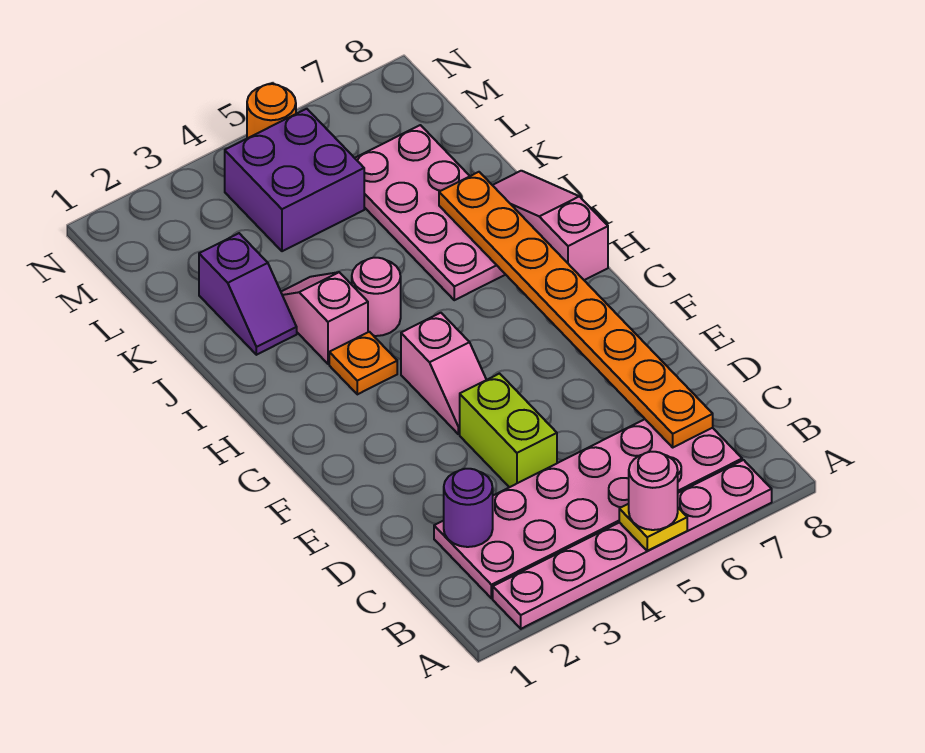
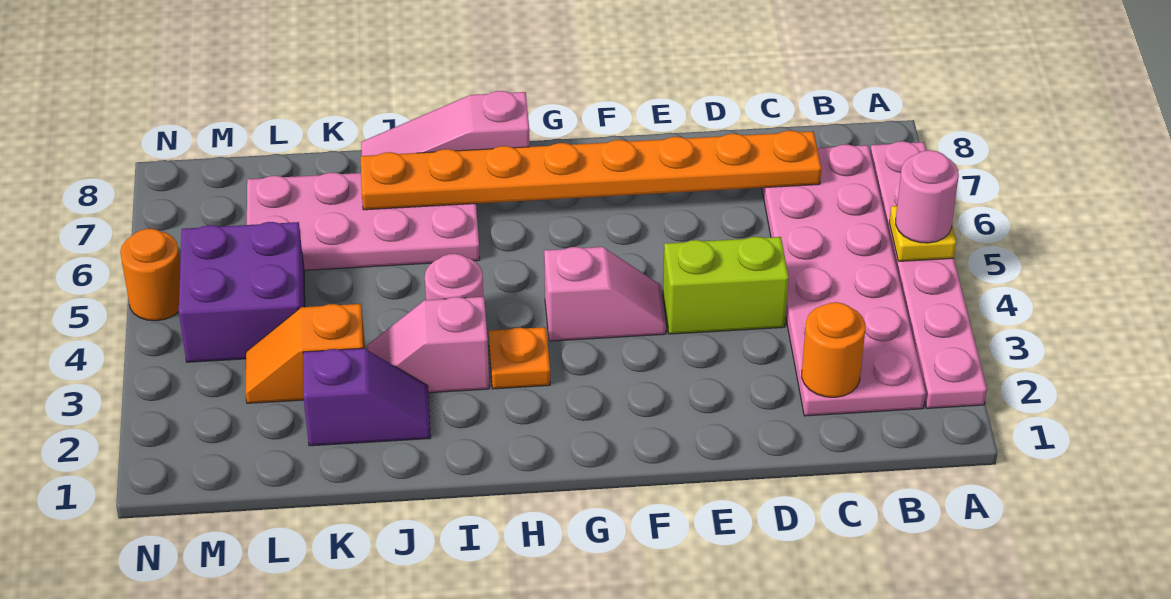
purple round brick C2 level 2 -> orange round brick C2 level 2
none -> orange slope K3:L3 level 1 top K

